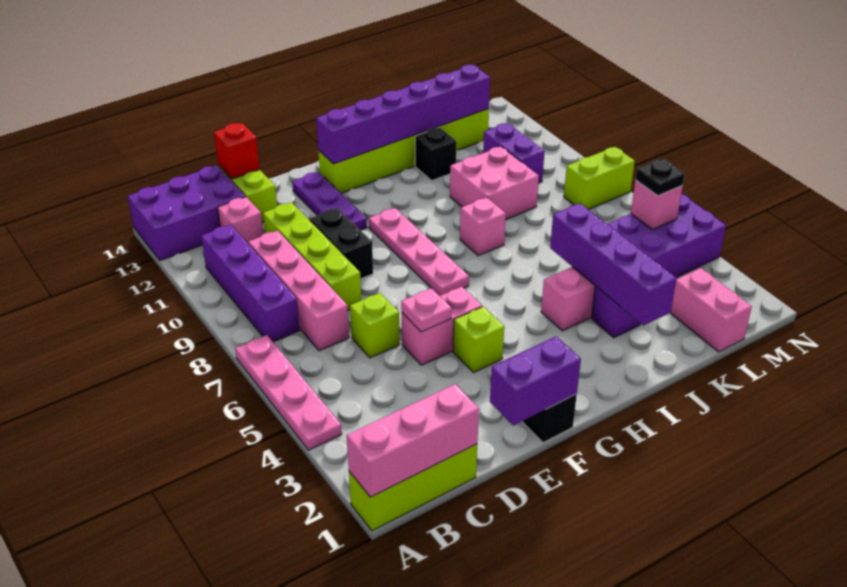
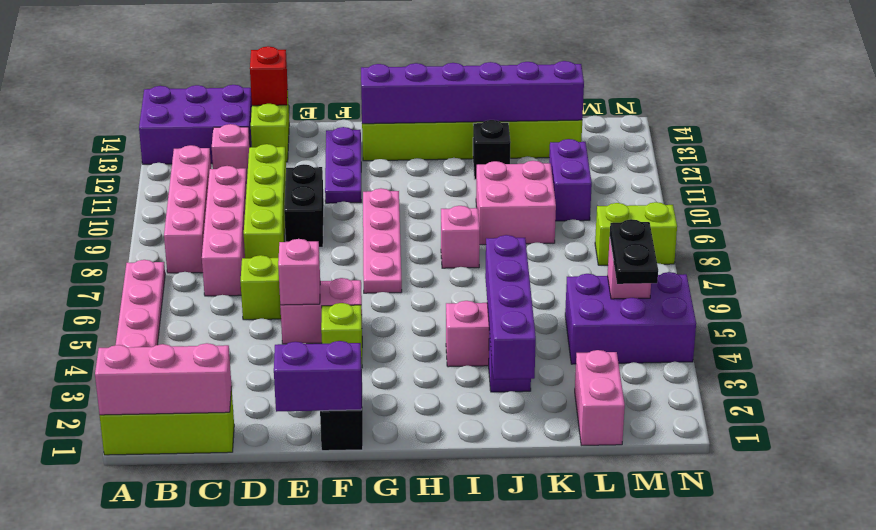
purple brick B8:B11 level 1 -> pink brick B8:B11 level 1
pink plate E5 level 2 -> pink brick E5 level 2
black plate M5 level 3 -> black plate M4:M5 level 3

